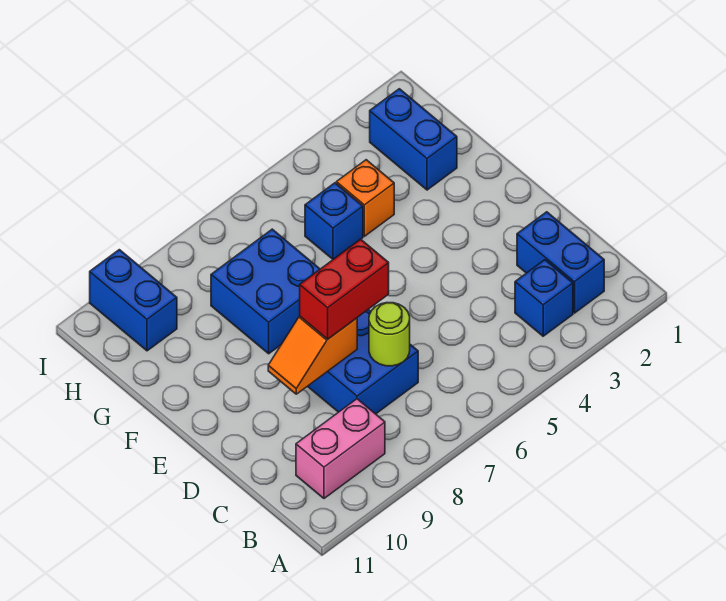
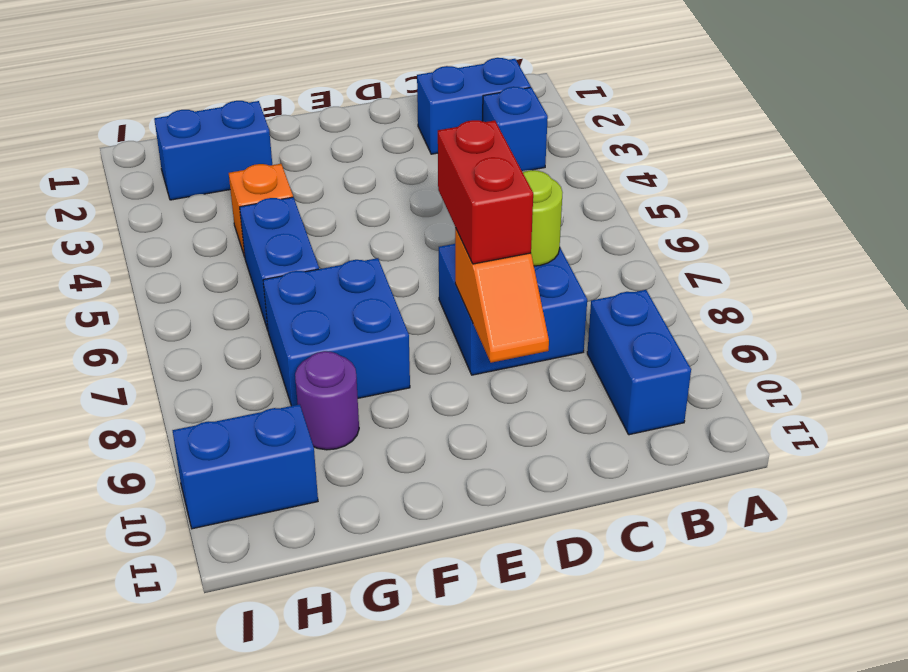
pink brick B9:B10 level 1 -> blue brick B9:B10 level 1
blue brick G5 level 1 -> blue brick G5:G6 level 1
none -> purple round brick G9 level 1

